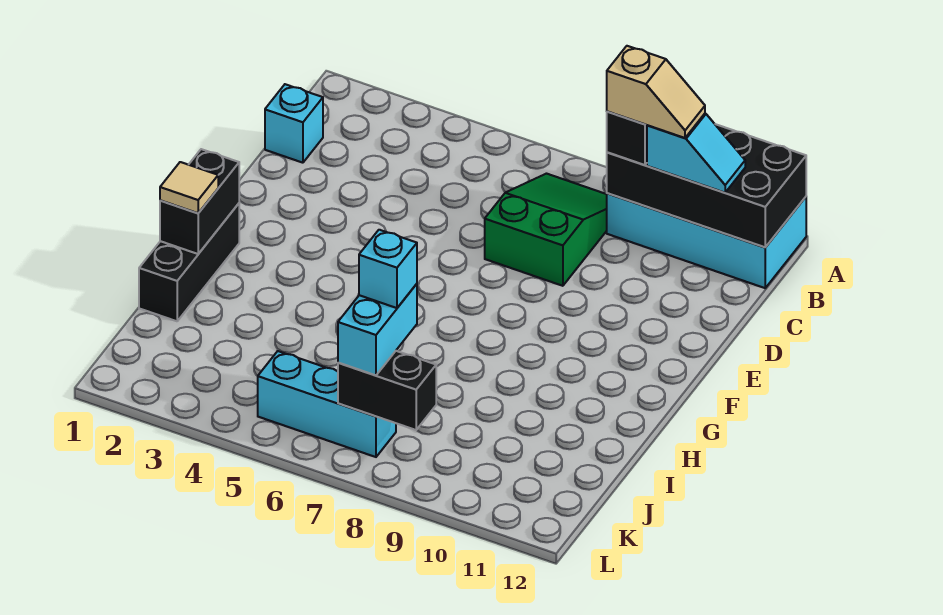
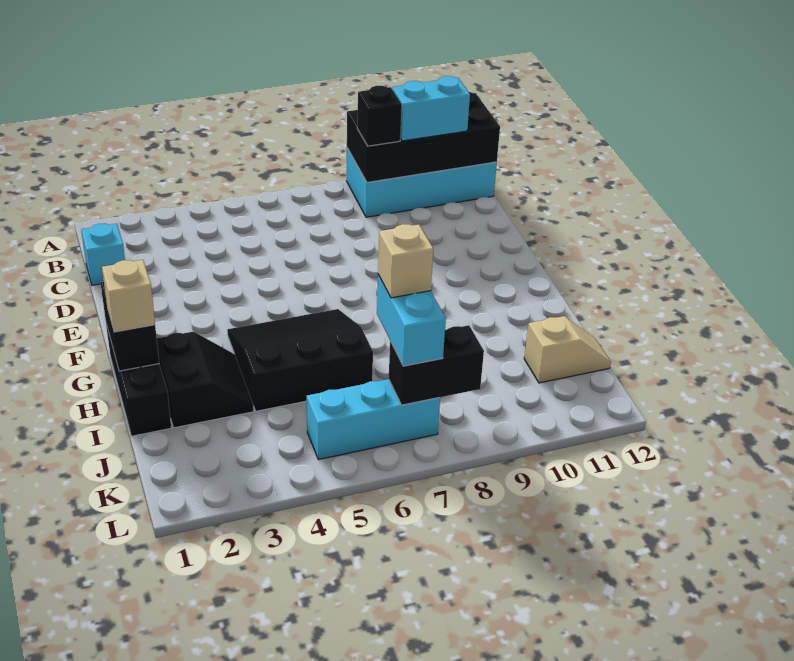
green slope B7:D8 level 1 top D -> none
tan slope B9:B10 level 4 top 9 -> tan slope J11:J12 level 1 top 11
cyan slope B10:B11 level 3 top 10 -> cyan brick B10:B11 level 3
none -> black slope G4:I6 level 1 top I
tan tile H1 level 3 -> tan brick H1 level 3
none -> black slope H2:I3 level 1 top 2
cyan brick J7 level 4 -> tan brick J7 level 4

